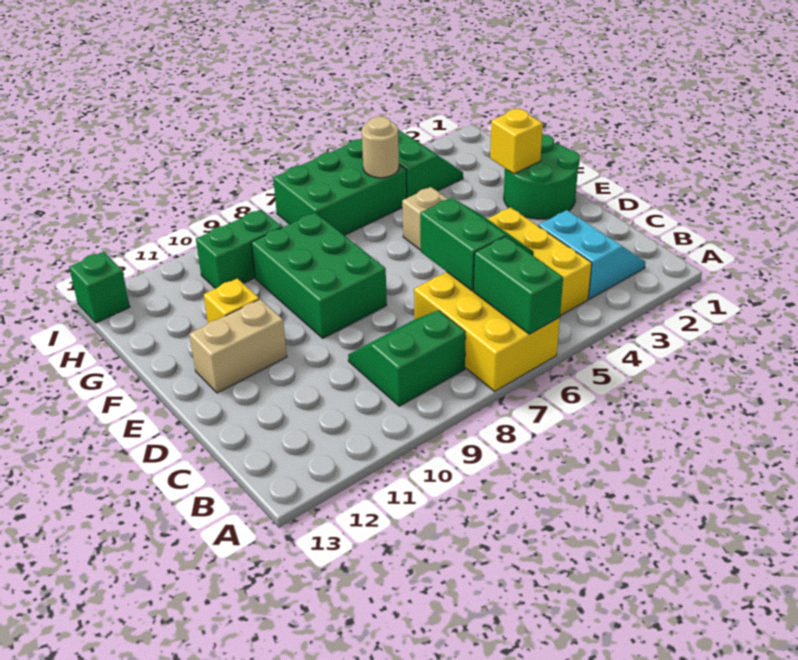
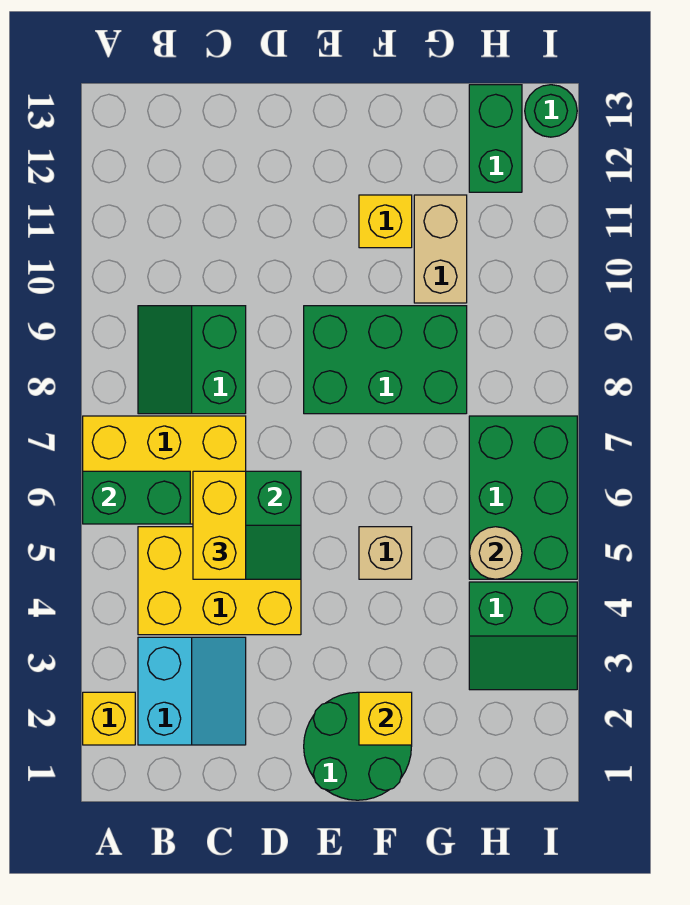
none -> yellow brick A2 level 1
cyan slope B2:C3 level 1 top 3 -> cyan slope B2:C3 level 1 top B
green slope B8:C9 level 1 top B -> green slope B8:C9 level 1 top C
none -> yellow brick C5:C6 level 3
tan brick E11:E12 level 1 -> tan brick G10:G11 level 1
green brick H9:H10 level 1 -> green brick H12:H13 level 1
green brick I13 level 1 -> green round brick I13 level 1

